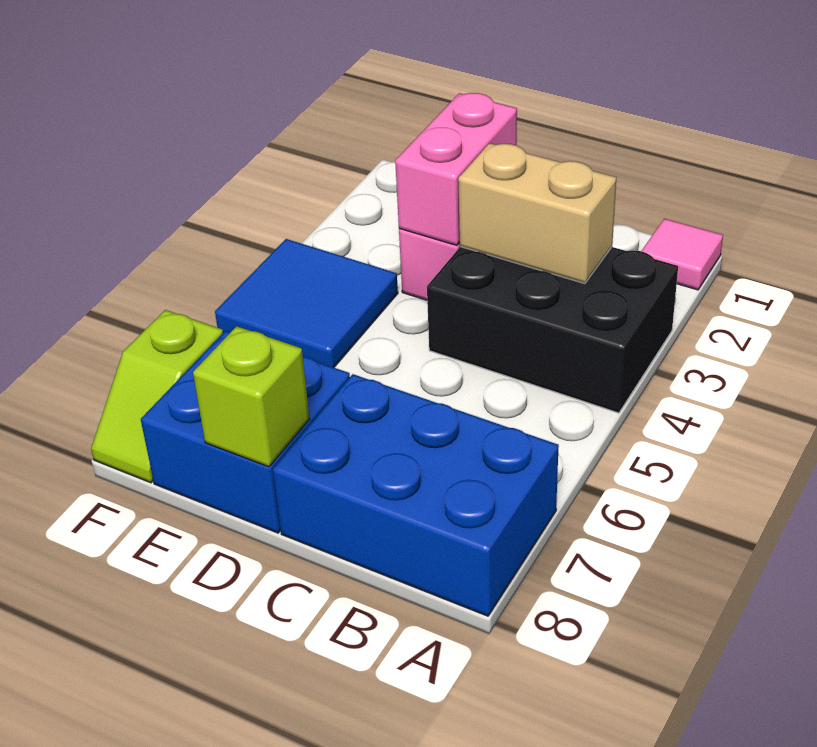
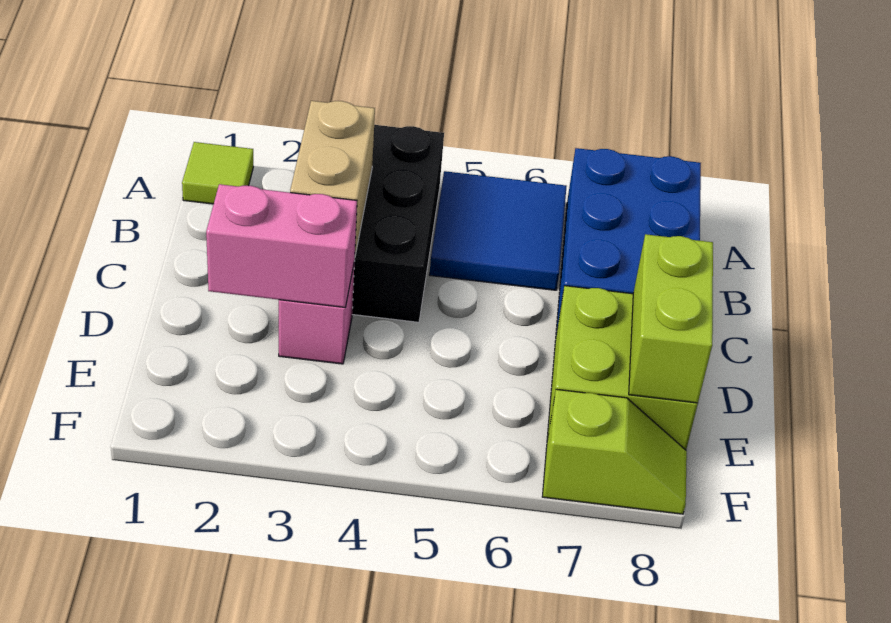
pink tile A1 level 1 -> lime tile A1 level 1
blue brick D7:E8 level 1 -> lime brick D7:E8 level 1
lime brick D8 level 2 -> lime brick D8:E8 level 2
blue tile E4:F5 level 1 -> blue tile A5:B6 level 1

